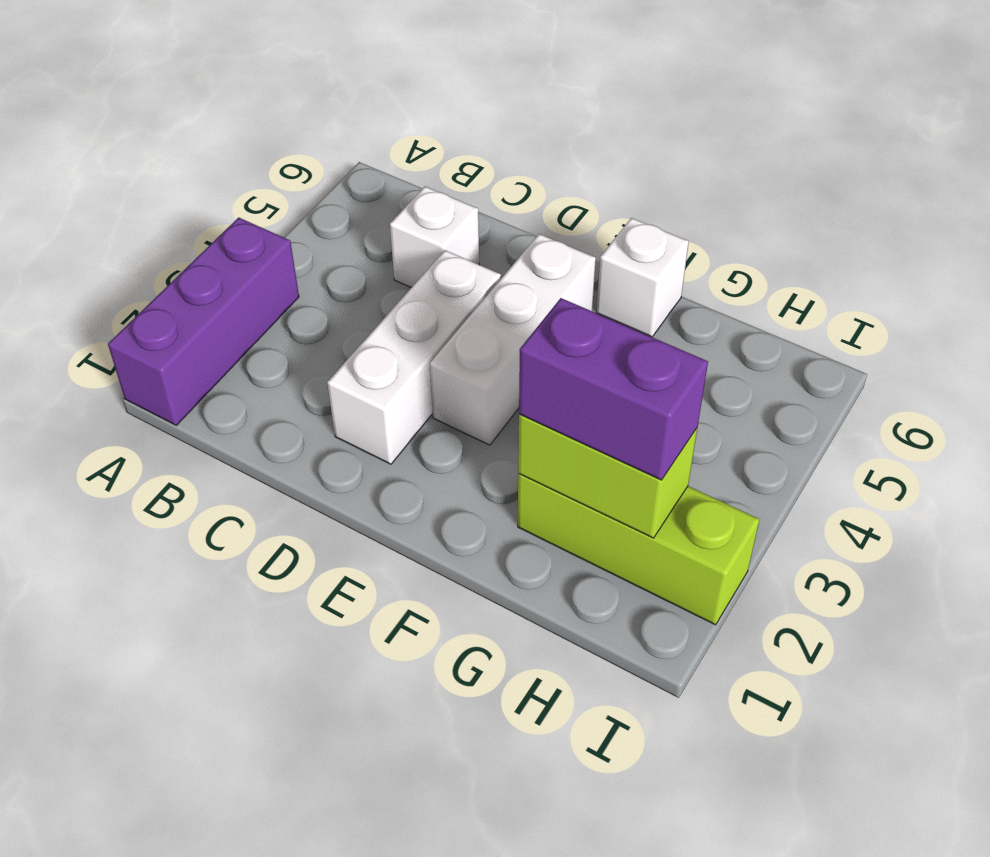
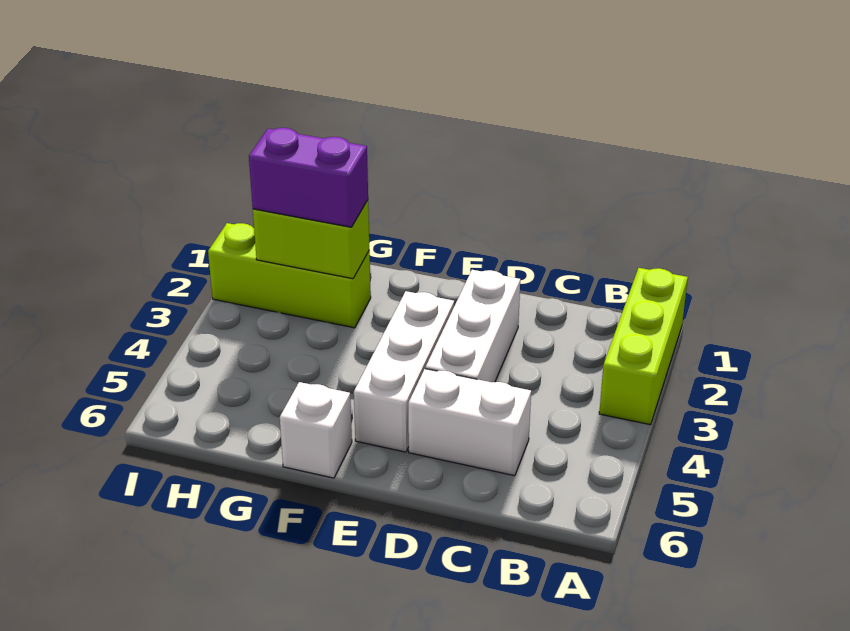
purple brick A1:A3 level 1 -> lime brick A1:A3 level 1
white brick C5 level 1 -> white brick C5:D5 level 1

